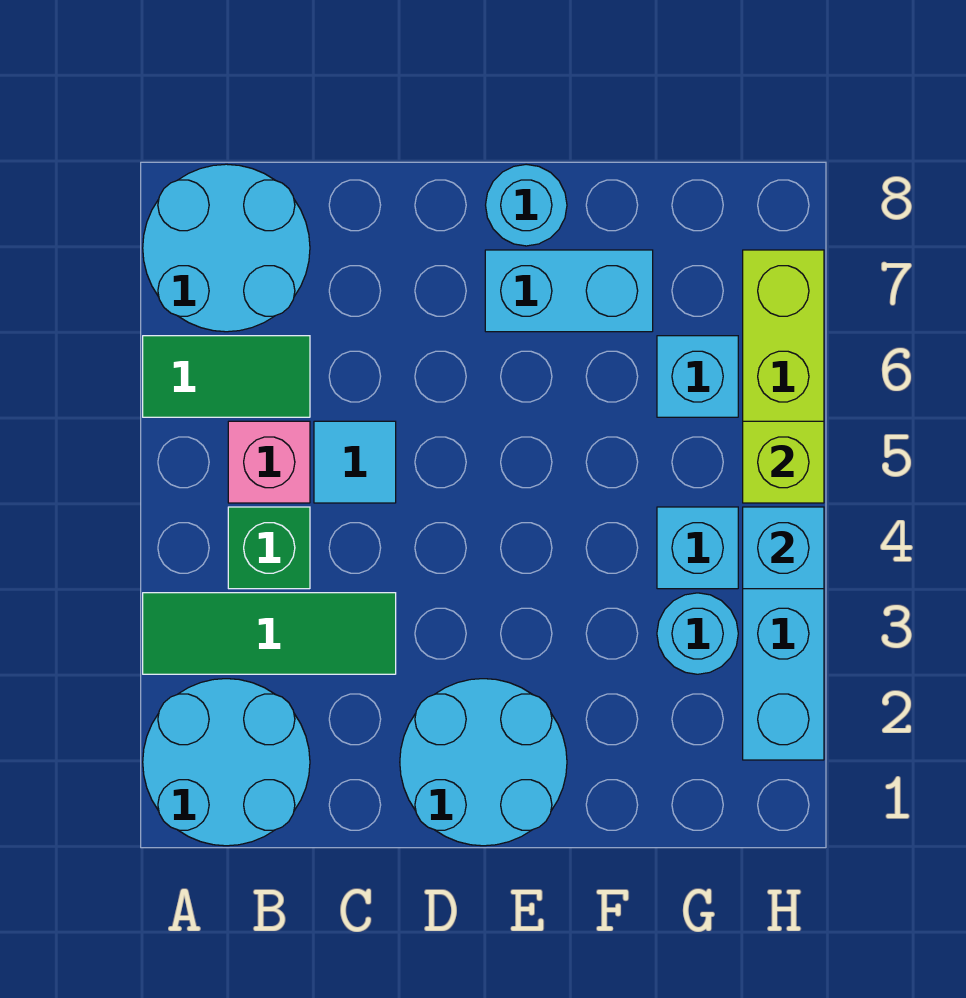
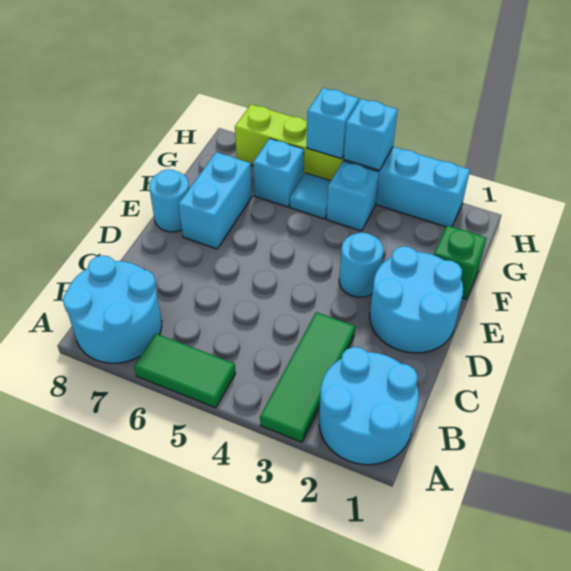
green tile A6:B6 level 1 -> green tile A5:A6 level 1
green brick B4 level 1 -> green brick F1 level 1
pink brick B5 level 1 -> none
cyan tile C5 level 1 -> cyan tile G5 level 1
cyan round brick G3 level 1 -> cyan round brick E3 level 1
lime brick H5 level 2 -> cyan brick H5 level 2

